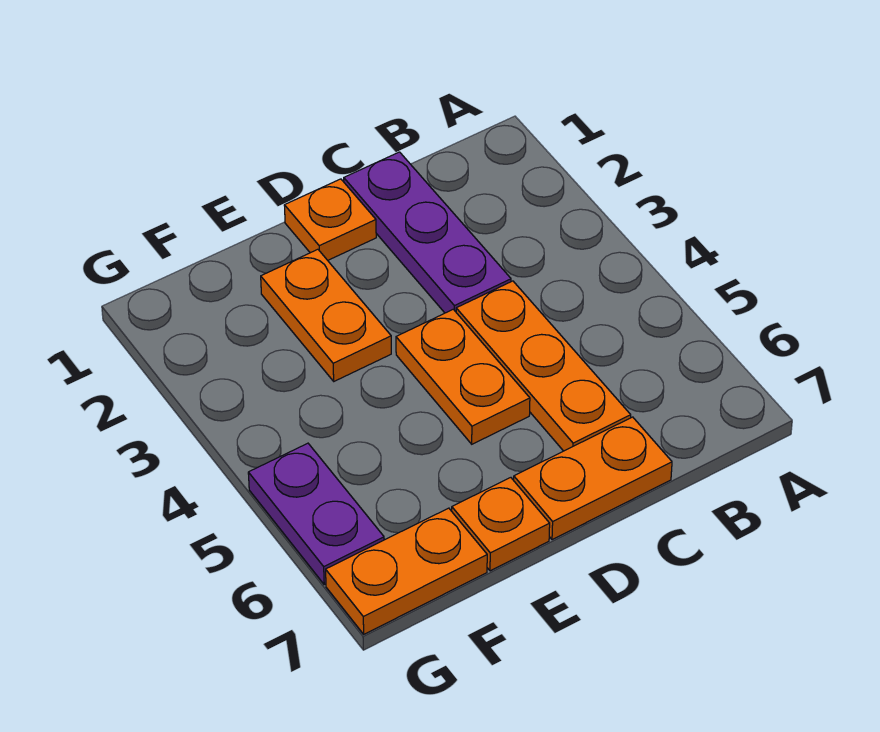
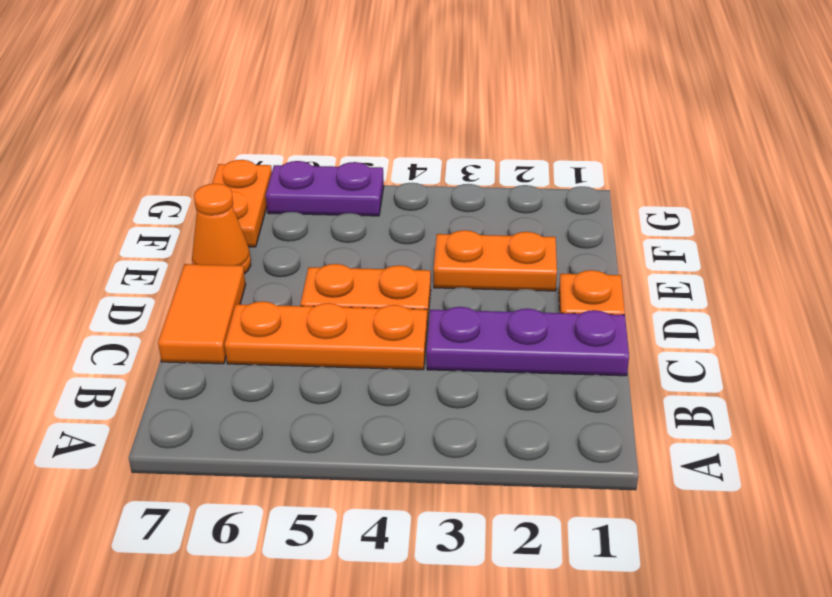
orange plate C7:D7 level 1 -> orange tile C7:D7 level 1
orange plate E7 level 1 -> orange cone E7 level 1

